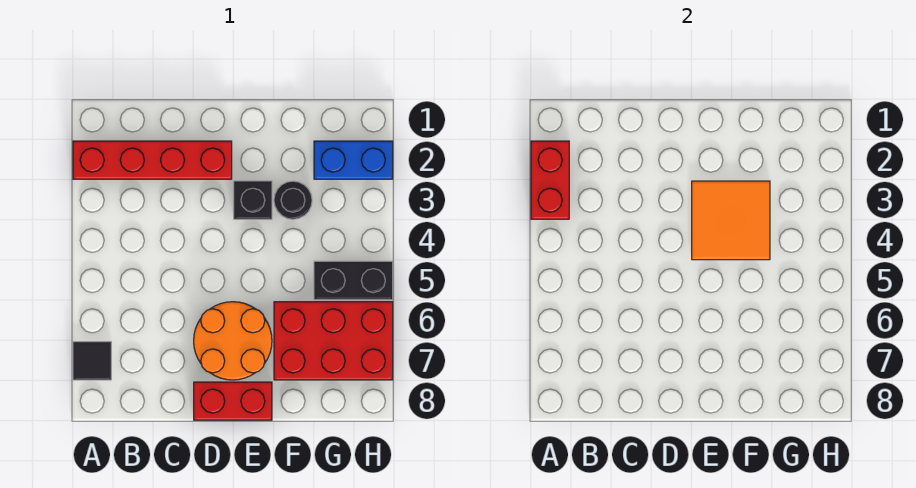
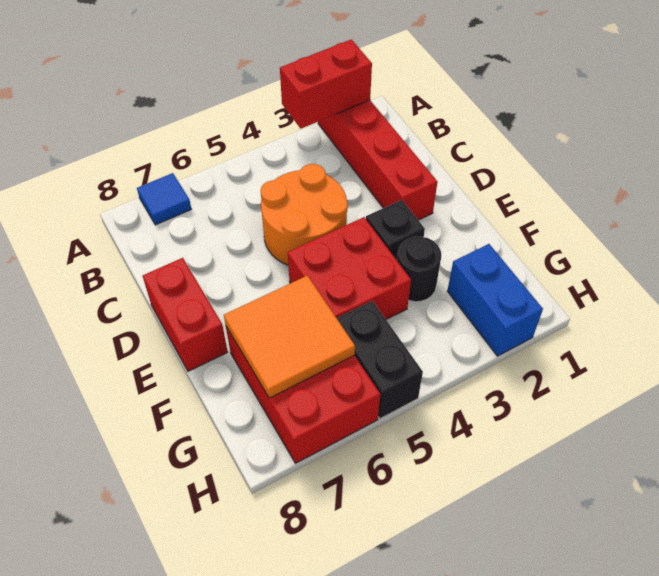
black tile A7 level 1 -> blue tile A7 level 1
orange round brick D6:E7 level 1 -> orange round brick C4:D5 level 1
orange tile E3:F4 level 2 -> orange tile F6:G7 level 2
none -> red brick E4:F5 level 1

